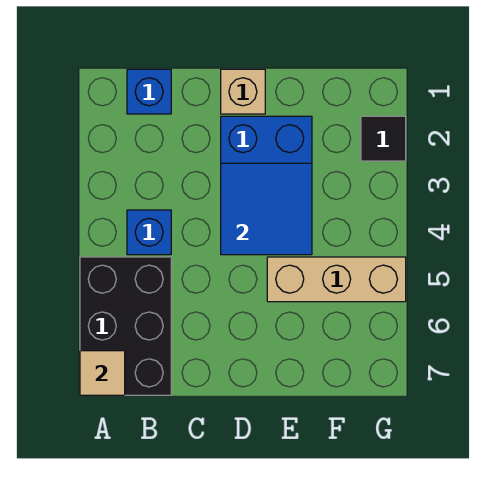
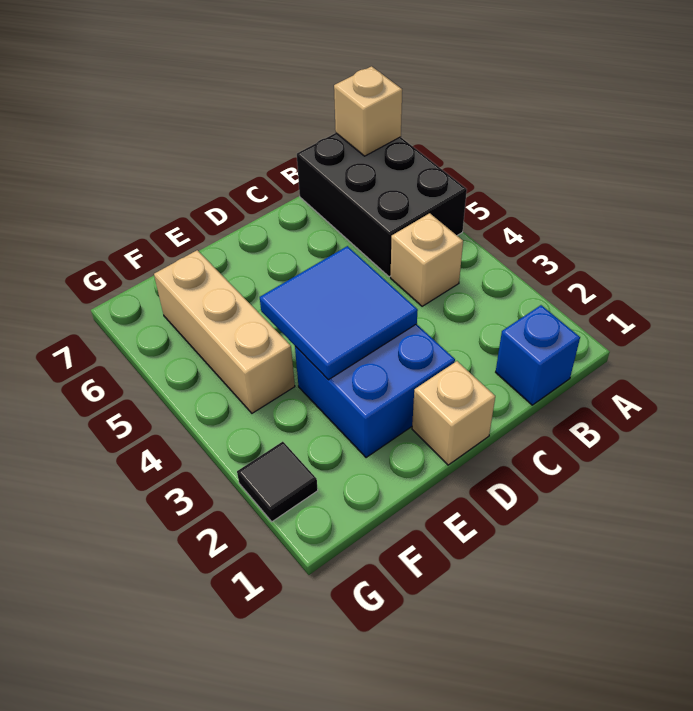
tan tile A7 level 2 -> tan brick A7 level 2
blue brick B4 level 1 -> tan brick B4 level 1
tan brick E5:G5 level 1 -> tan brick F4:F6 level 1

